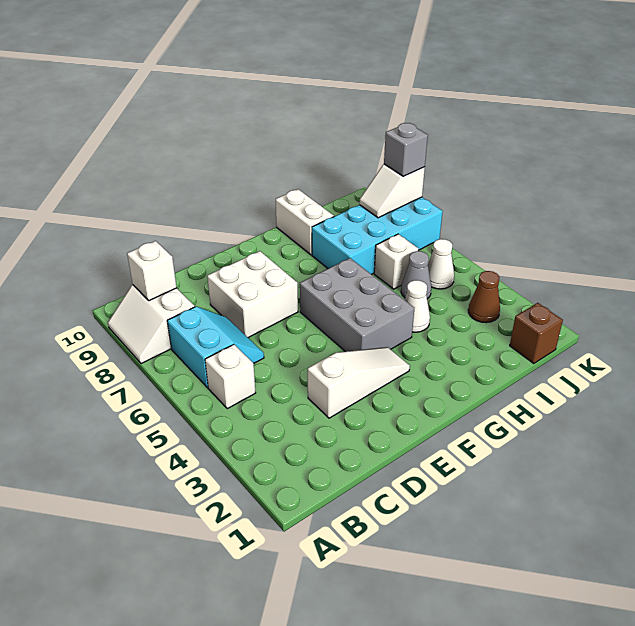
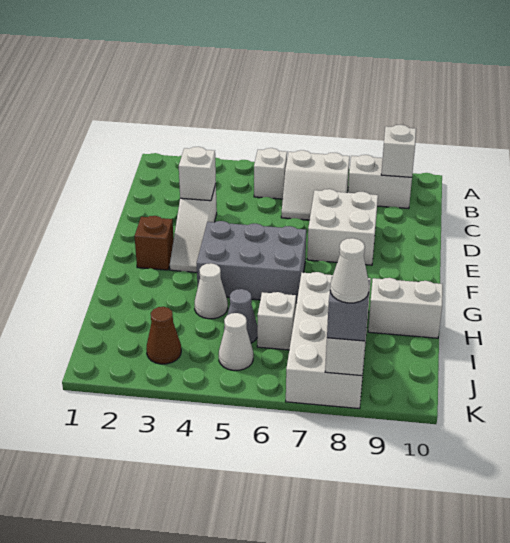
cyan slope B6:C7 level 1 top B -> white slope B6:C7 level 1 top B
none -> white brick D3 level 2
cyan brick H7:K8 level 1 -> white brick H7:K8 level 1
brown brick J1 level 1 -> brown brick F2 level 1
none -> white cone K8 level 4

